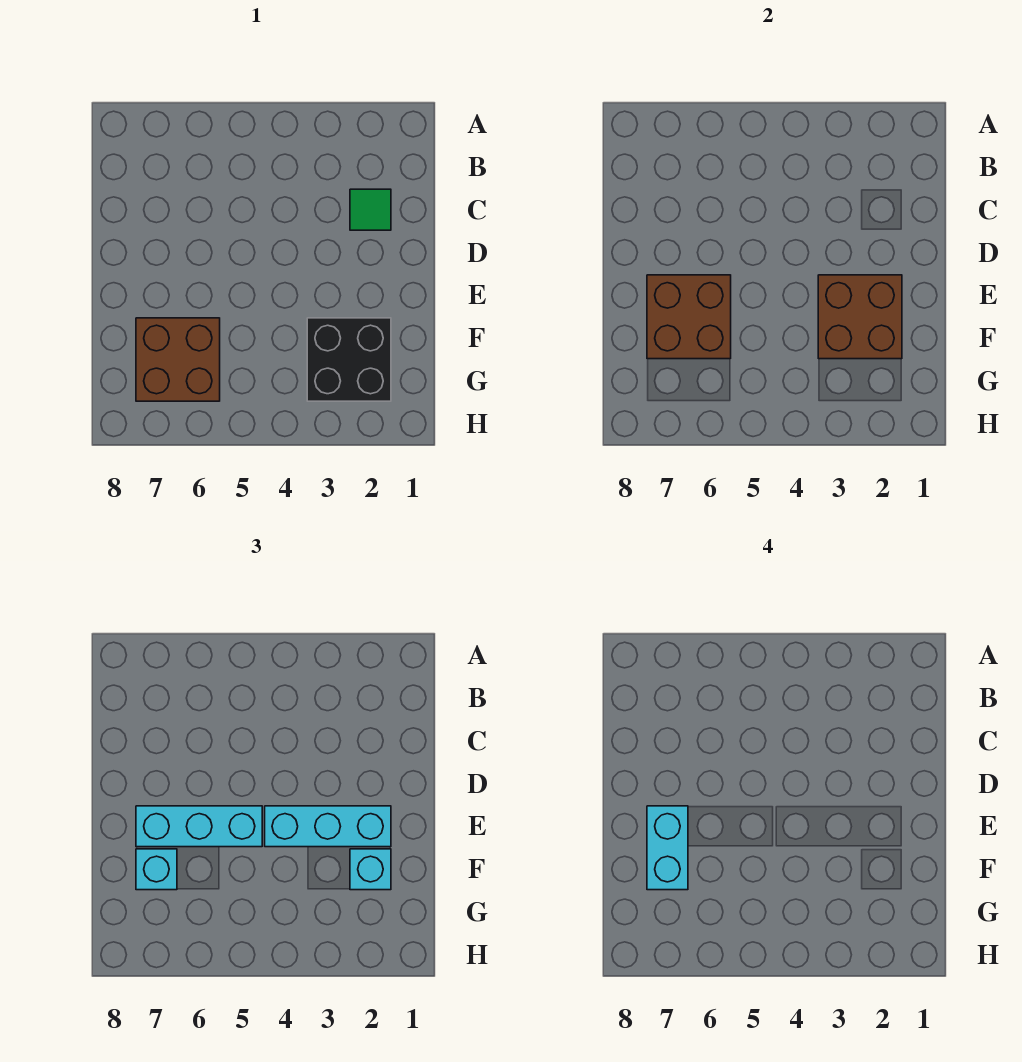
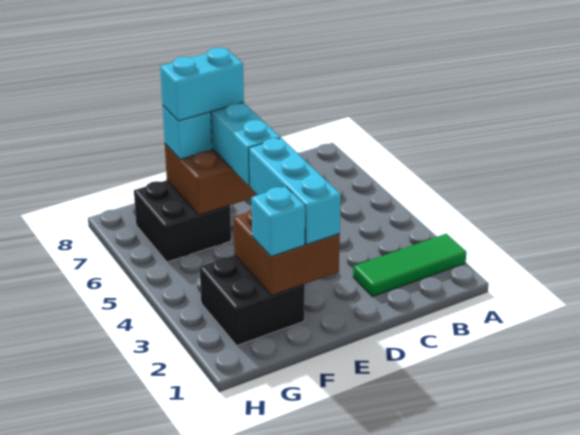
green tile C2 level 1 -> green tile A2:C2 level 1
brown brick F6:G7 level 1 -> black brick F6:G7 level 1

